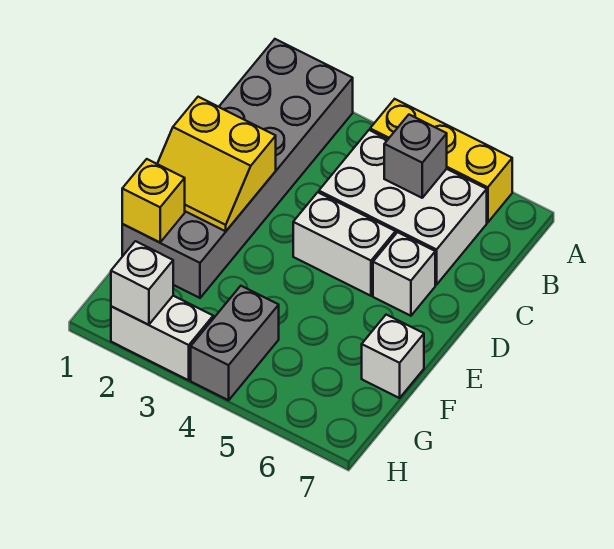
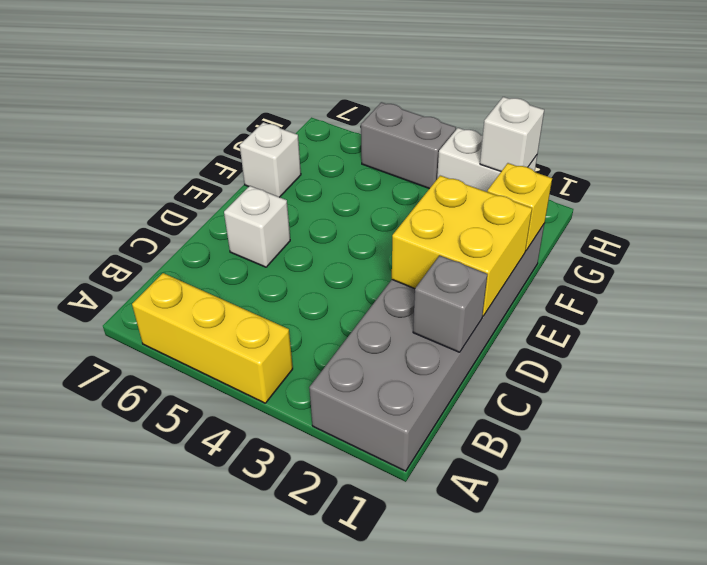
white brick B4:C6 level 1 -> none
grey brick B5 level 2 -> grey brick C1 level 2
yellow slope D1:E2 level 2 top D -> yellow brick D1:E2 level 2
white brick D4:D5 level 1 -> none
grey brick G4:H4 level 1 -> grey brick H4:H5 level 1

